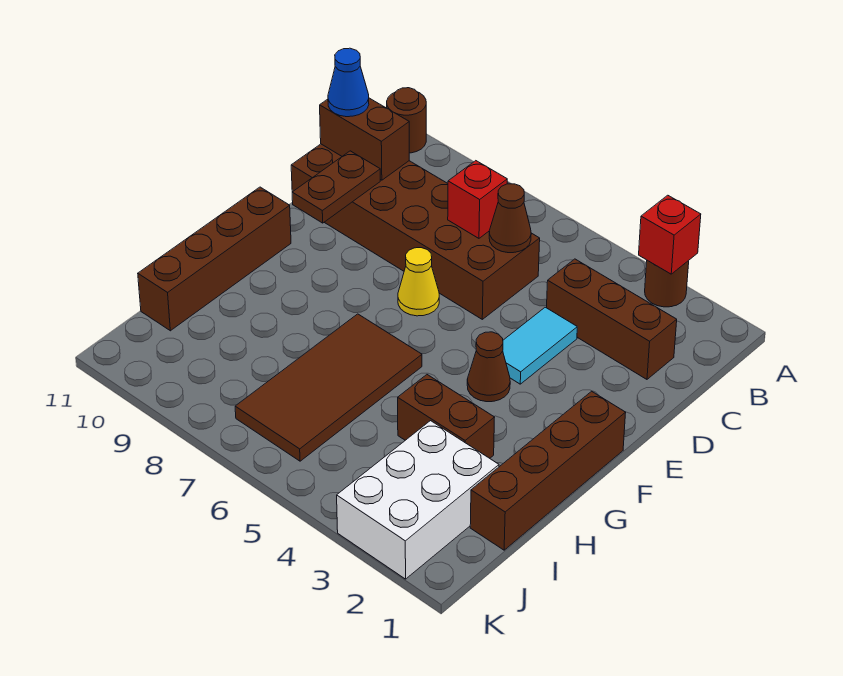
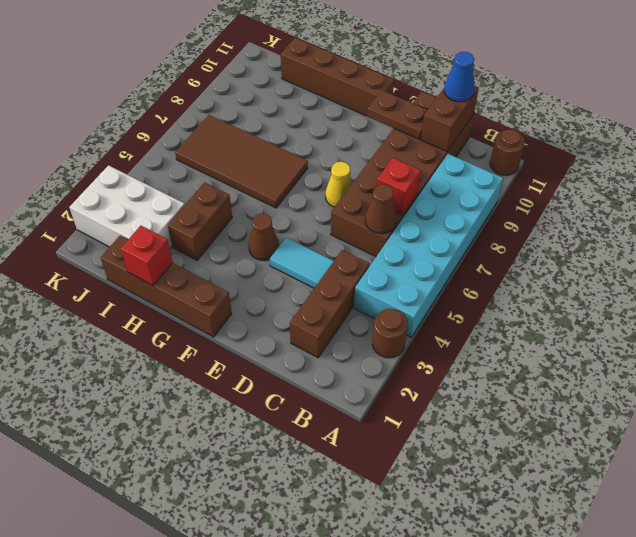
red brick A3 level 2 -> red brick H1 level 2
none -> cyan brick A4:B9 level 1

